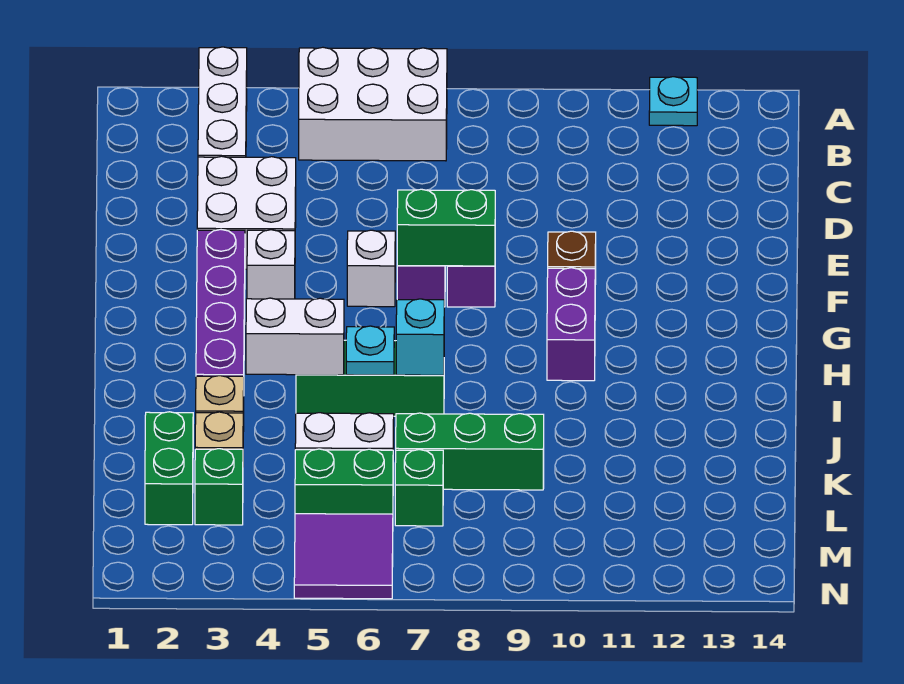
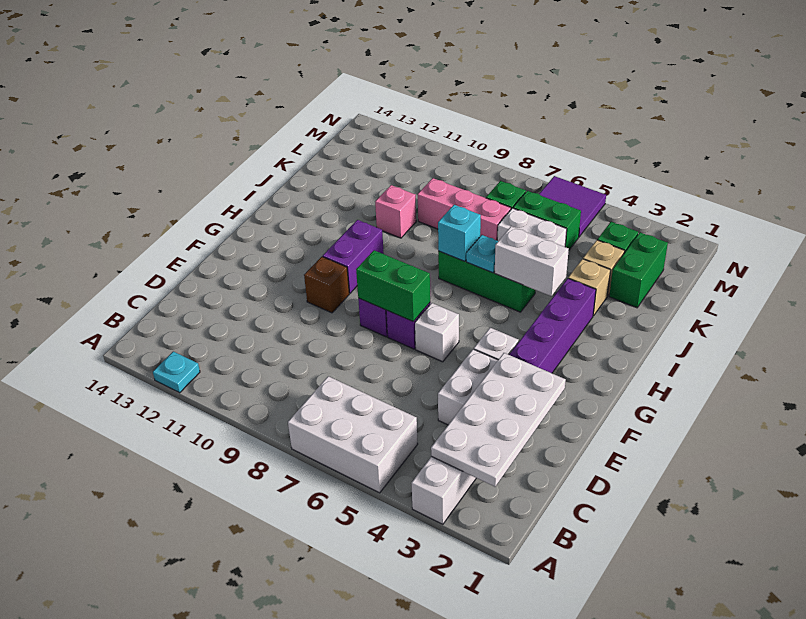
none -> white plate B2:E3 level 2
none -> pink brick J10 level 1
green brick K7:K9 level 1 -> pink brick K7:K9 level 1

